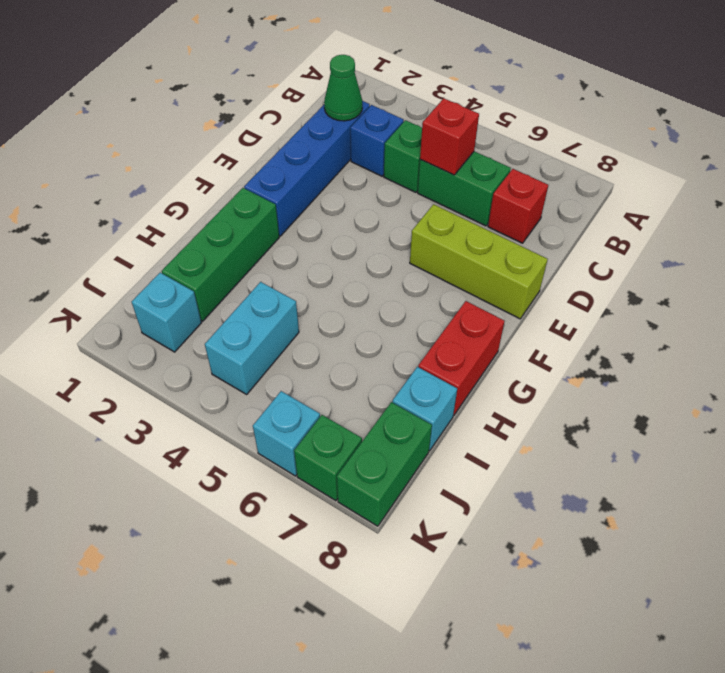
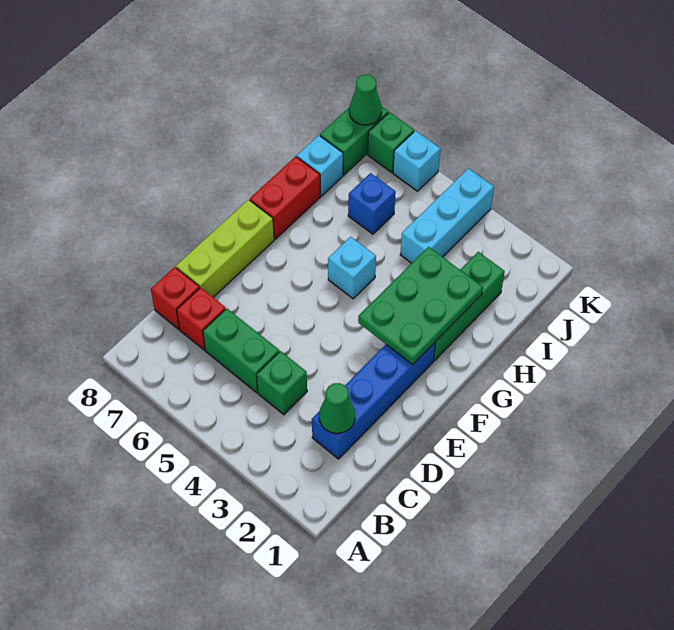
blue brick C3 level 1 -> blue brick I6 level 1
red brick C5 level 2 -> red brick C8 level 1
lime brick E6:E8 level 1 -> lime brick D8:F8 level 1
none -> green plate F2:H3 level 2
cyan brick I4:J4 level 1 -> cyan brick I4:K4 level 1
cyan brick J2 level 1 -> cyan brick G5 level 1
none -> green cone K8 level 2

